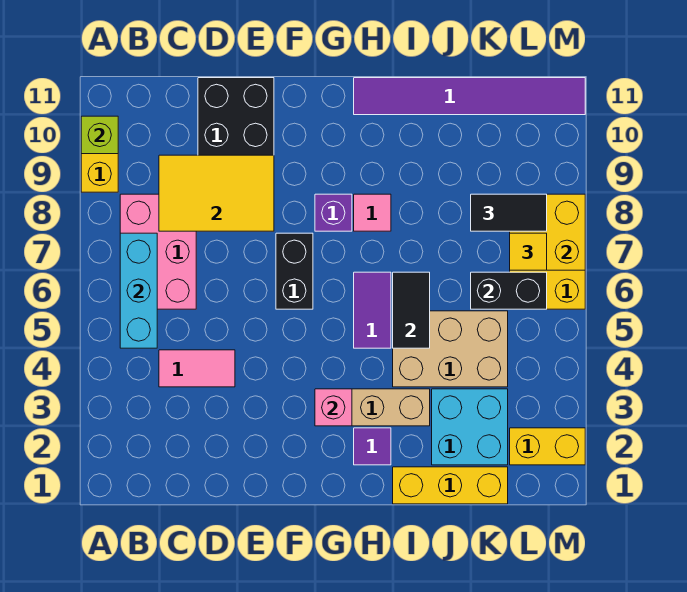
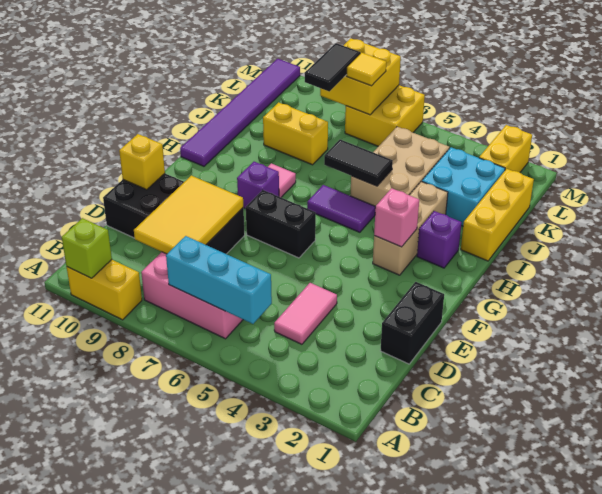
none -> yellow brick E11 level 2
purple tile H2 level 1 -> purple brick H2 level 1
none -> yellow brick J8:J9 level 1
black brick K6:L6 level 2 -> black brick D1:E1 level 1

